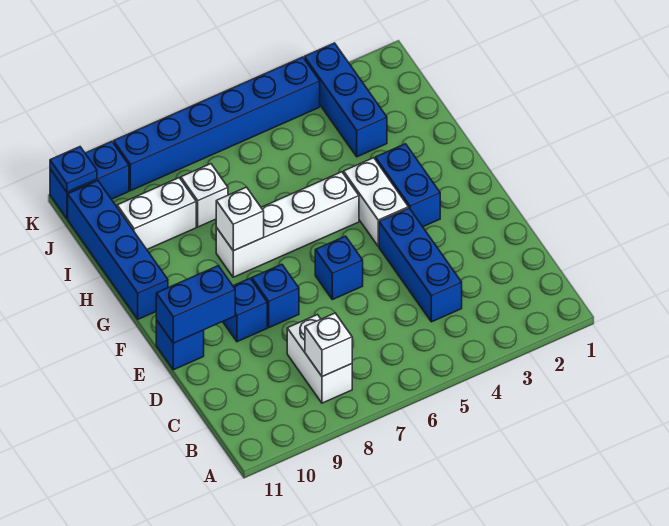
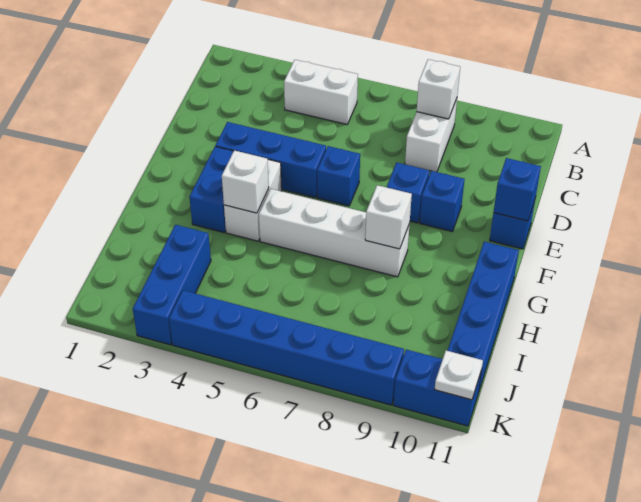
blue brick C4:E4 level 1 -> blue brick E3:E5 level 1
blue brick E10:E11 level 2 -> blue brick E11 level 2
white brick I8 level 1 -> white brick G4 level 2
white brick I9:I10 level 1 -> white brick B4:B5 level 1
blue plate K11 level 2 -> white plate K11 level 2

